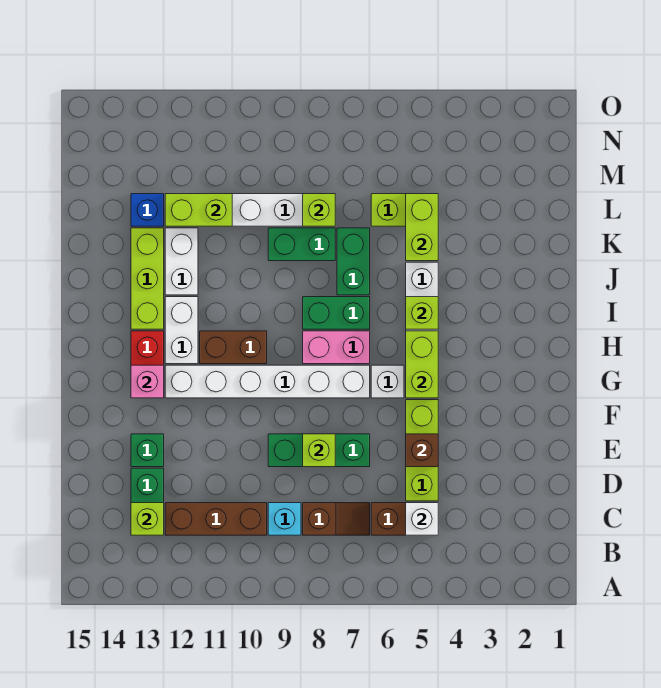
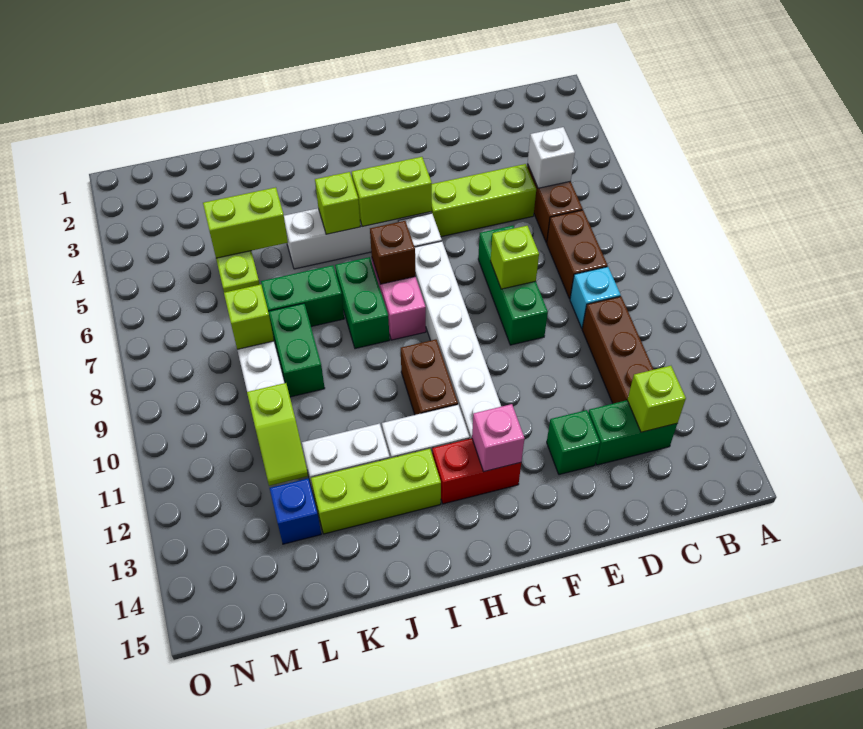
brown slope C7:C8 level 1 top 8 -> brown brick C7:C8 level 1
brown brick E5 level 2 -> brown brick H7 level 2
lime brick L11:L12 level 2 -> lime slope L11:L12 level 2 top 11

